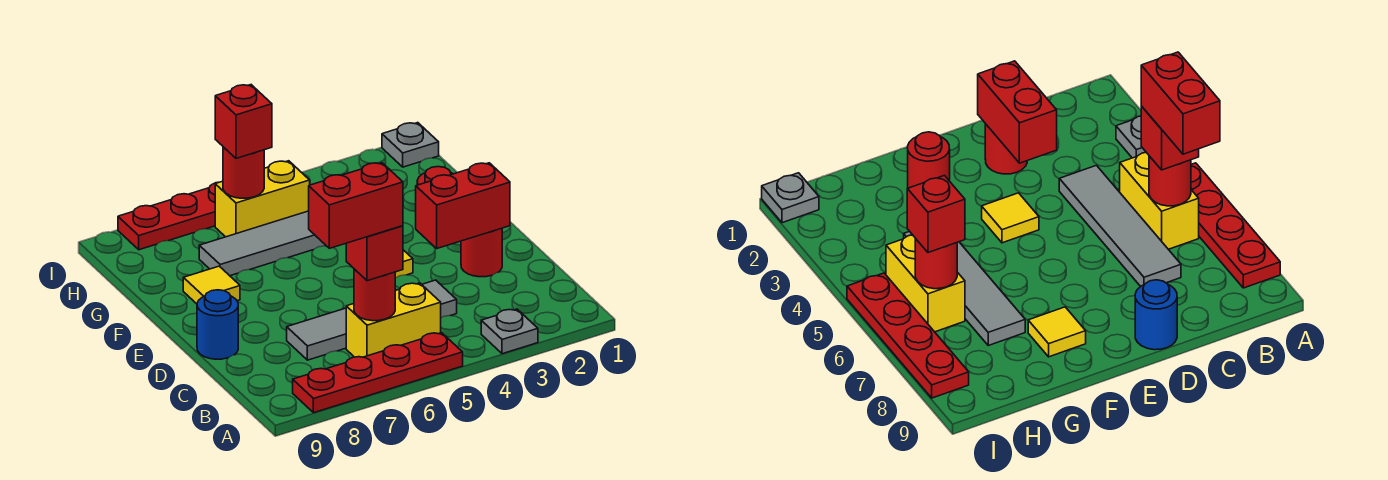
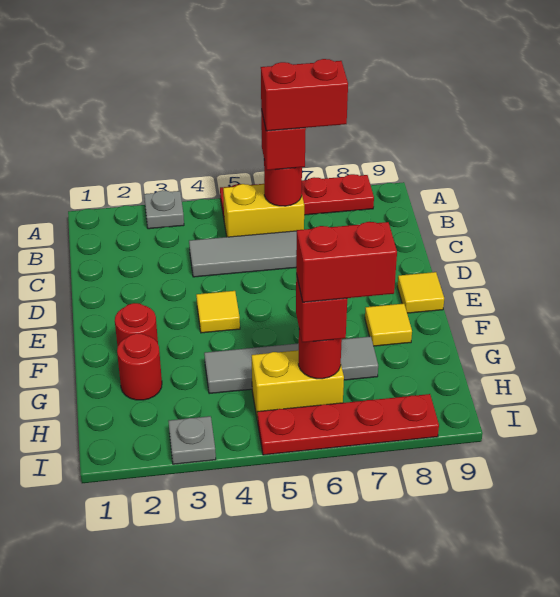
red round brick D2 level 1 -> red round brick G2 level 1
red brick D2:D3 level 2 -> red brick H6:H7 level 4
blue round brick D9 level 1 -> none
none -> yellow tile E9 level 1
grey plate I1 level 1 -> grey plate I3 level 1

